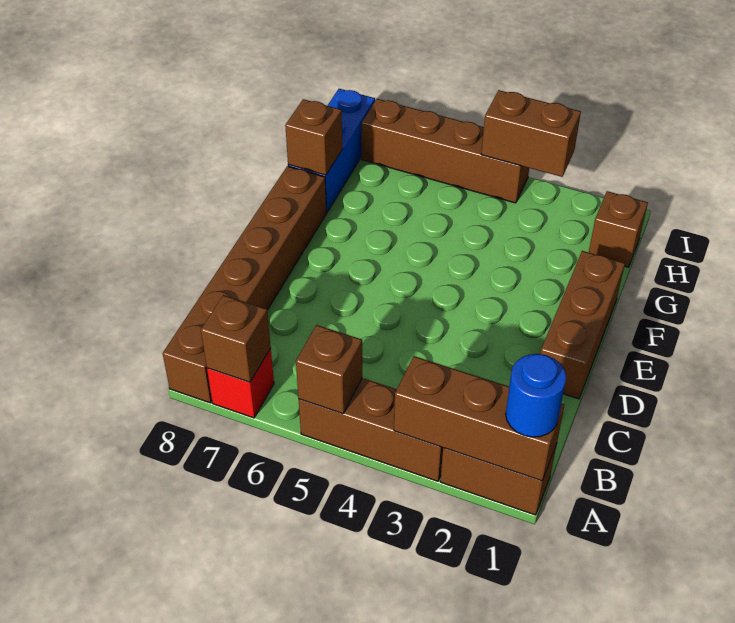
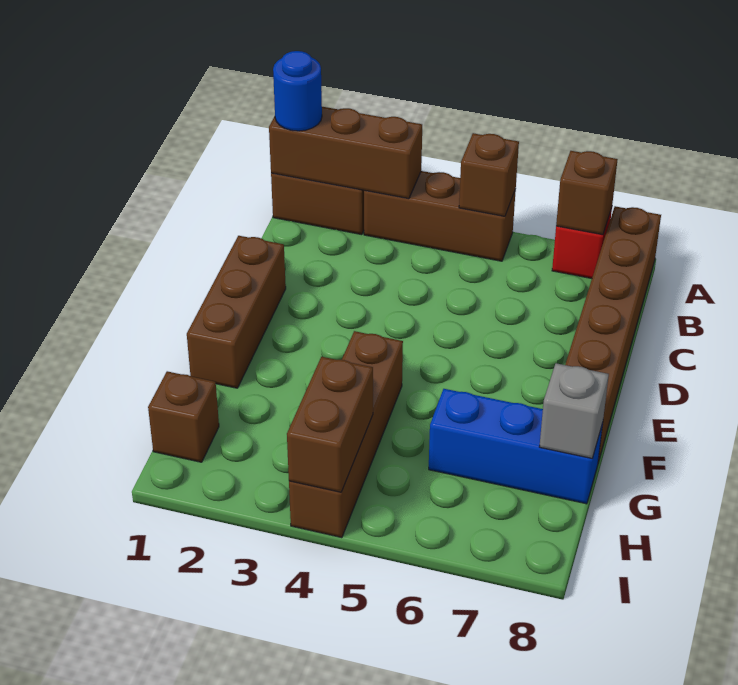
blue brick G8:I8 level 1 -> blue brick G6:G8 level 1
brown brick G8 level 2 -> grey brick G8 level 2
brown brick I3:I4 level 2 -> brown brick H4:I4 level 2
brown brick I4:I7 level 1 -> brown brick F4:I4 level 1

